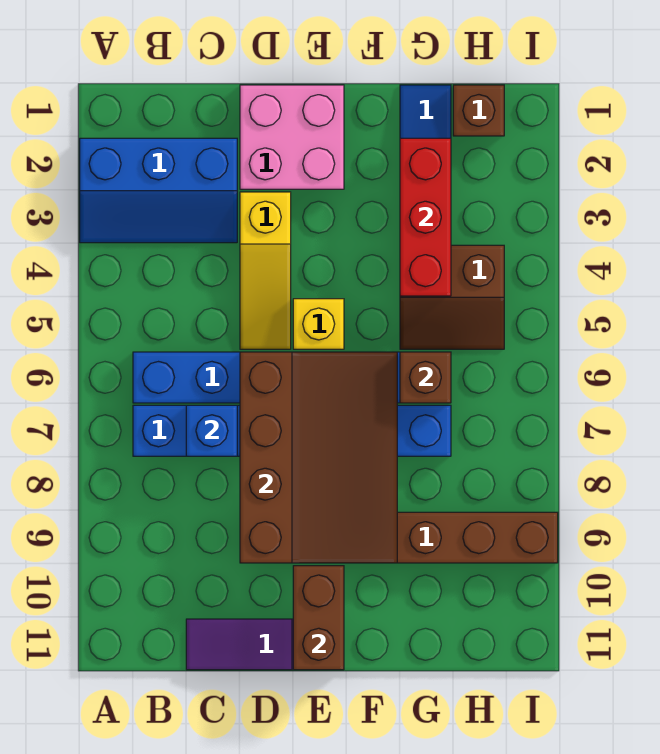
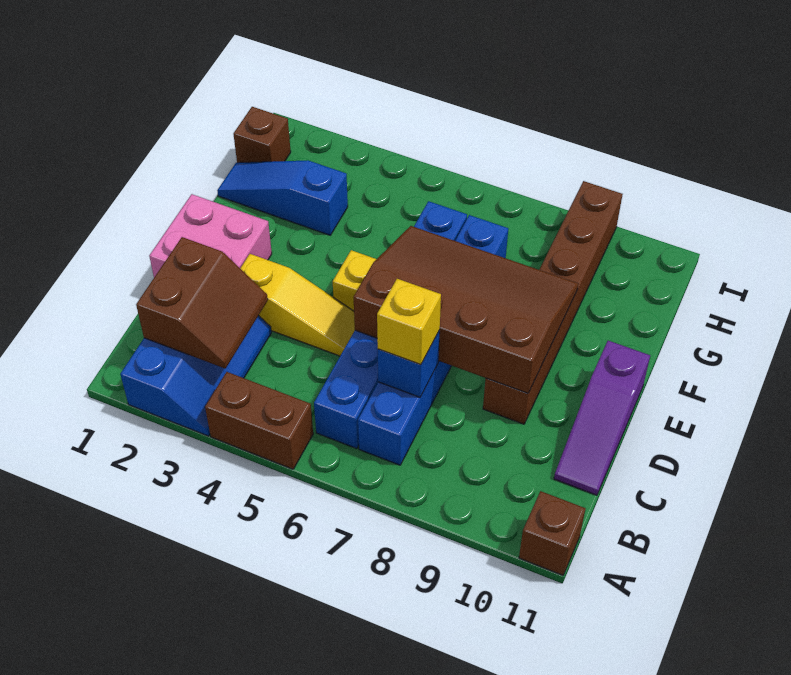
none -> yellow brick C7 level 3
brown brick E10:E11 level 2 -> brown brick A4:A5 level 1
red brick G2:G4 level 2 -> none
brown slope G4:H5 level 1 top 4 -> brown slope B2:C3 level 2 top 2
brown brick G6 level 2 -> brown brick A11 level 1

